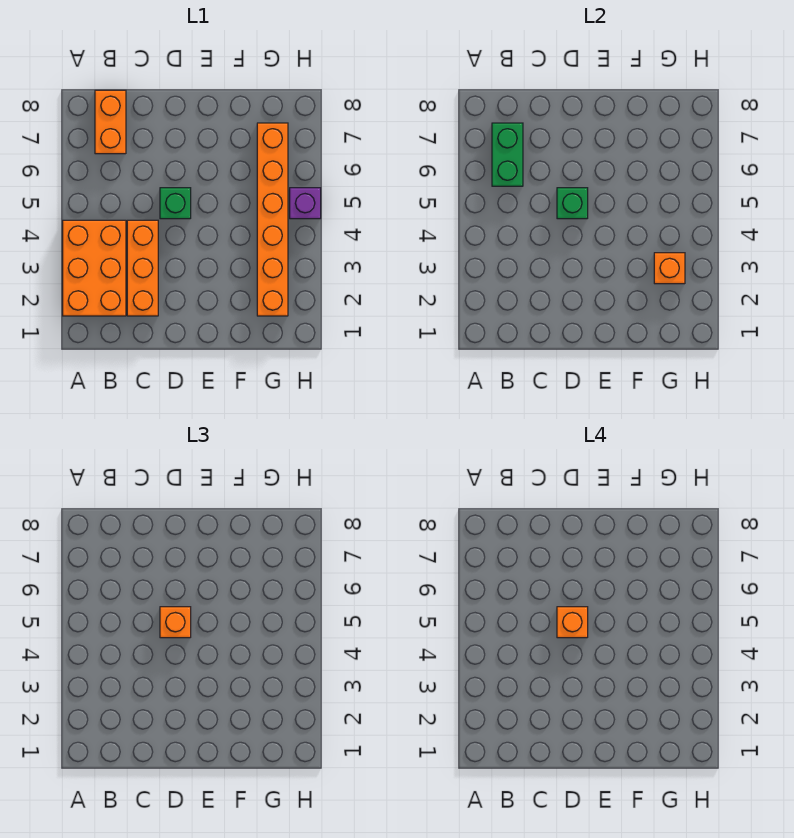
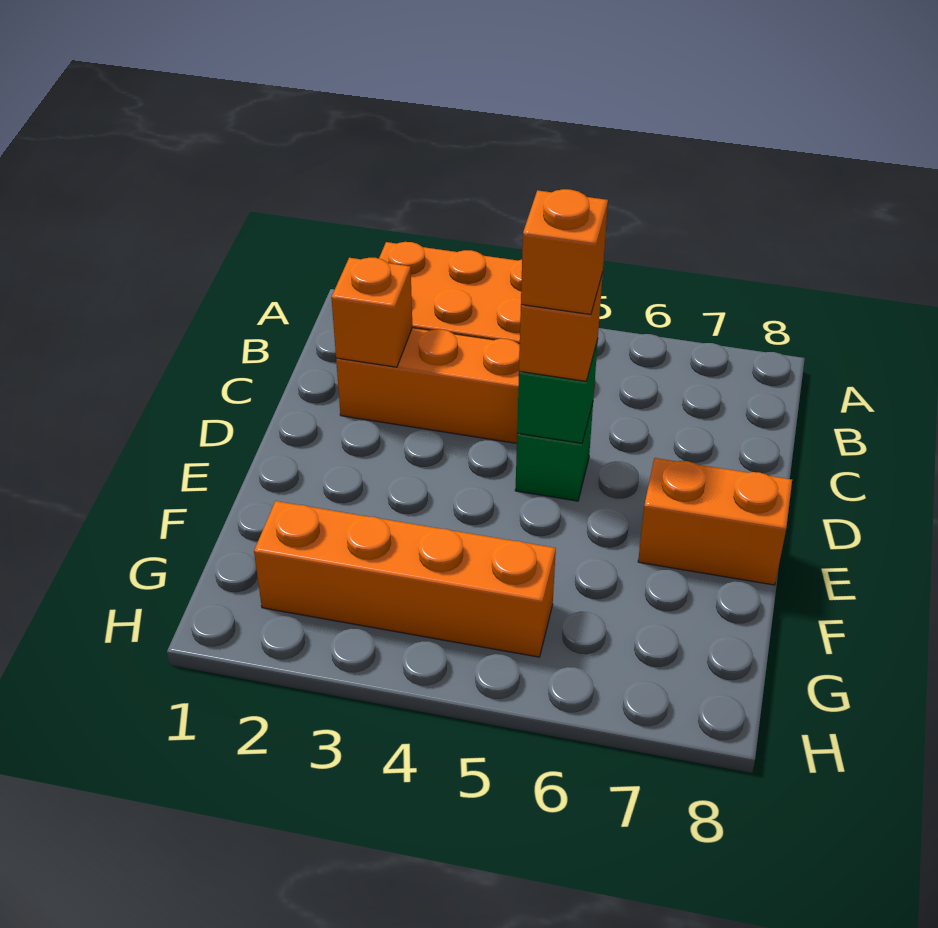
green brick B6:B7 level 2 -> none
orange brick B7:B8 level 1 -> orange brick E7:E8 level 1
orange brick G2:G7 level 1 -> orange brick G2:G5 level 1
orange brick G3 level 2 -> orange brick C2 level 2
purple brick H5 level 1 -> none

